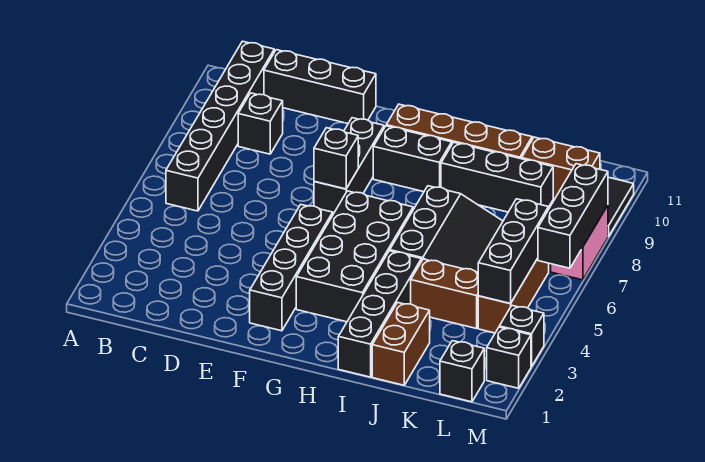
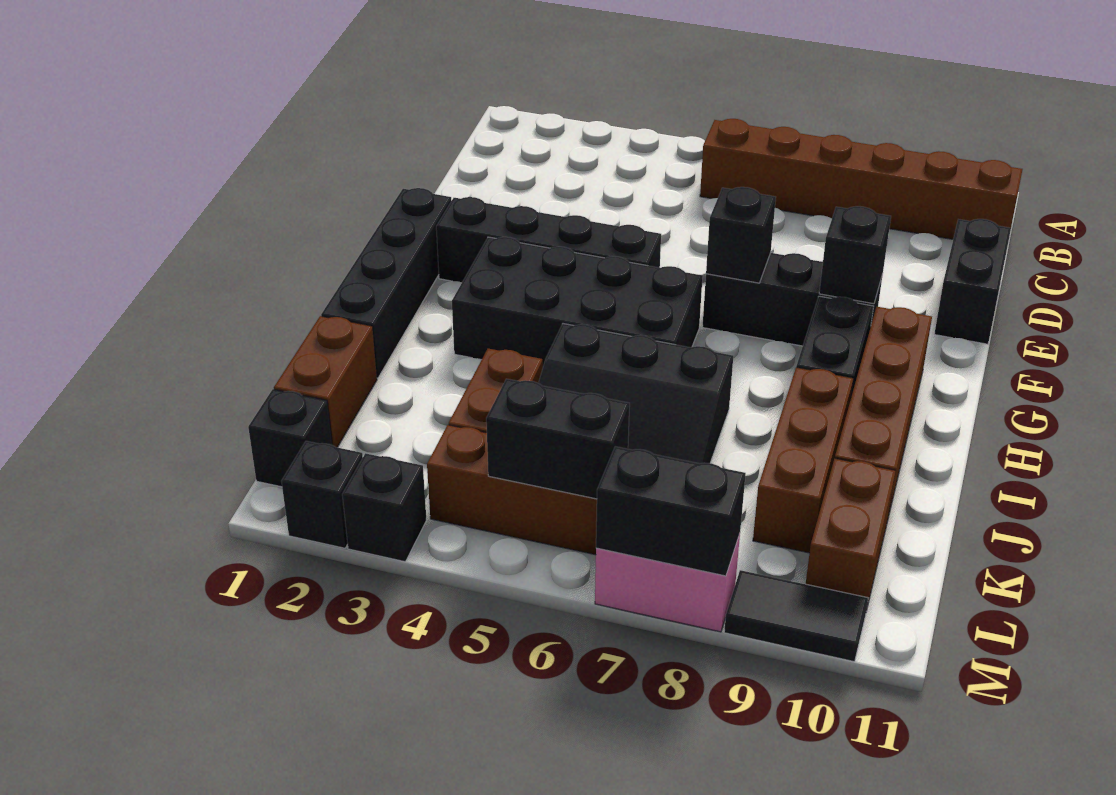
black brick B6:B11 level 1 -> brown brick B6:B11 level 1
black brick C9 level 1 -> black brick F9 level 2
black brick C11:E11 level 1 -> black brick D11:E11 level 1
black brick I1:I4 level 1 -> black brick F1:I1 level 1
black brick I9:K9 level 1 -> brown brick I9:K9 level 1
brown brick J1:J2 level 1 -> brown brick J1:K1 level 1
black brick L4:L6 level 2 -> black brick L5:L6 level 2
black brick M6:M8 level 2 -> black brick M7:M8 level 2

